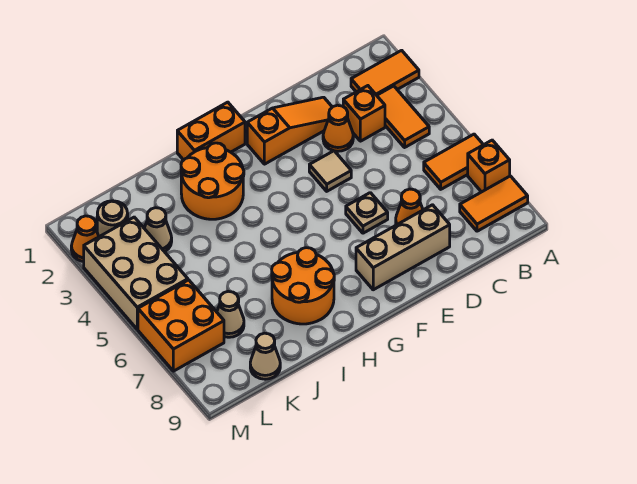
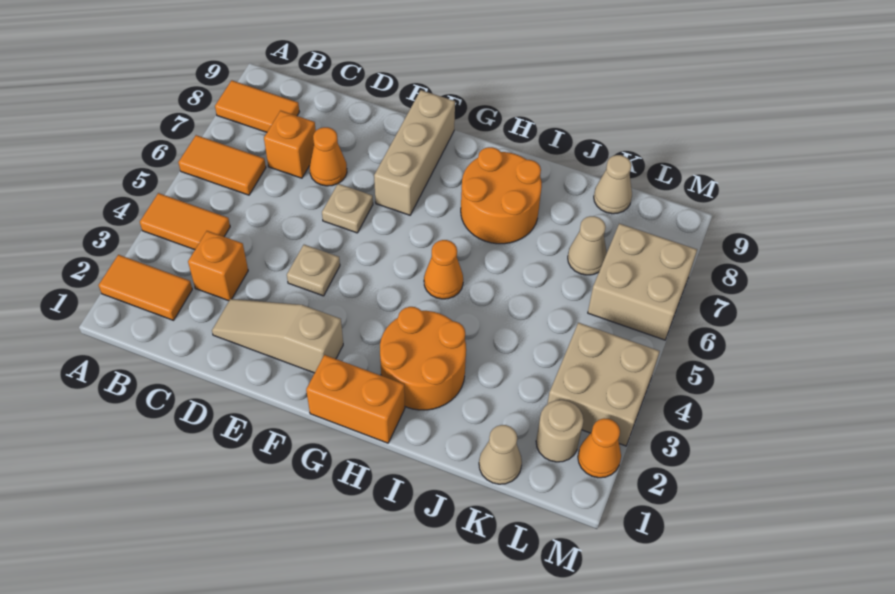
orange brick A7 level 1 -> orange brick C7 level 1
orange tile B3:B4 level 1 -> orange tile A4:B4 level 1
orange slope D2:F2 level 1 top F -> tan slope D2:F2 level 1 top F
orange cone D3 level 1 -> orange cone H5 level 1
tan brick D8:F8 level 1 -> tan brick F7:F9 level 1
tan tile E4 level 1 -> tan plate E4 level 1
tan cone K3 level 1 -> tan cone K1 level 1
tan brick L3:M5 level 1 -> tan brick L3:M4 level 1
orange brick L6:M7 level 1 -> tan brick L6:M7 level 1

